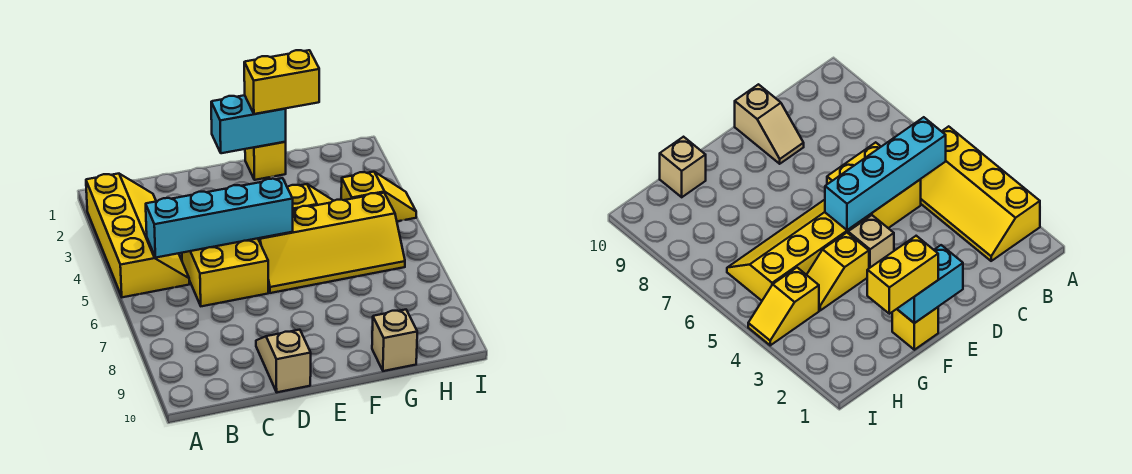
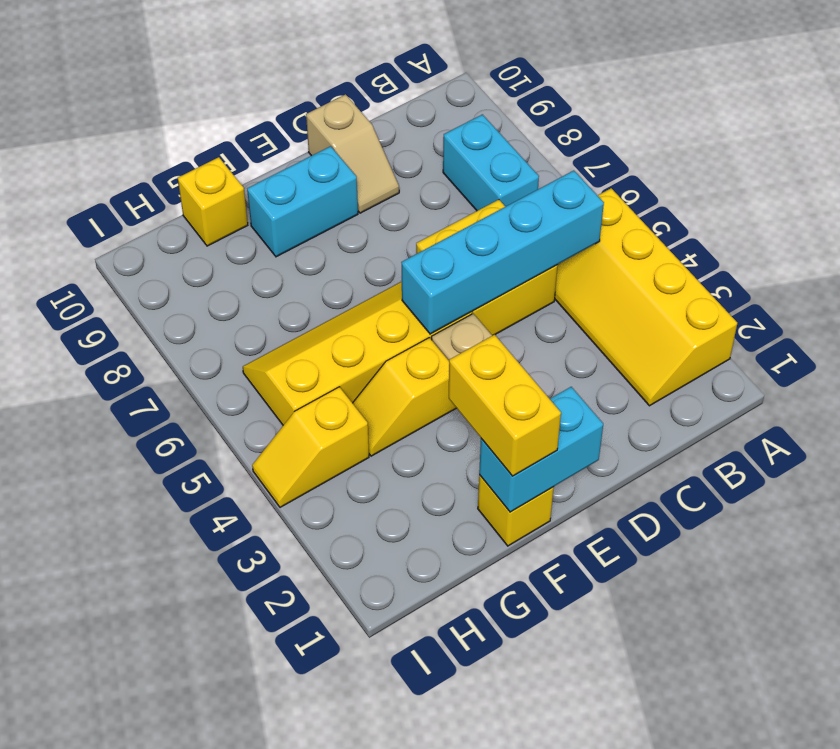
none -> cyan brick B7:B8 level 1
none -> cyan brick E9:F9 level 1
yellow brick F1:G1 level 3 -> yellow brick F1:F2 level 3
tan brick G10 level 1 -> yellow brick G10 level 1

